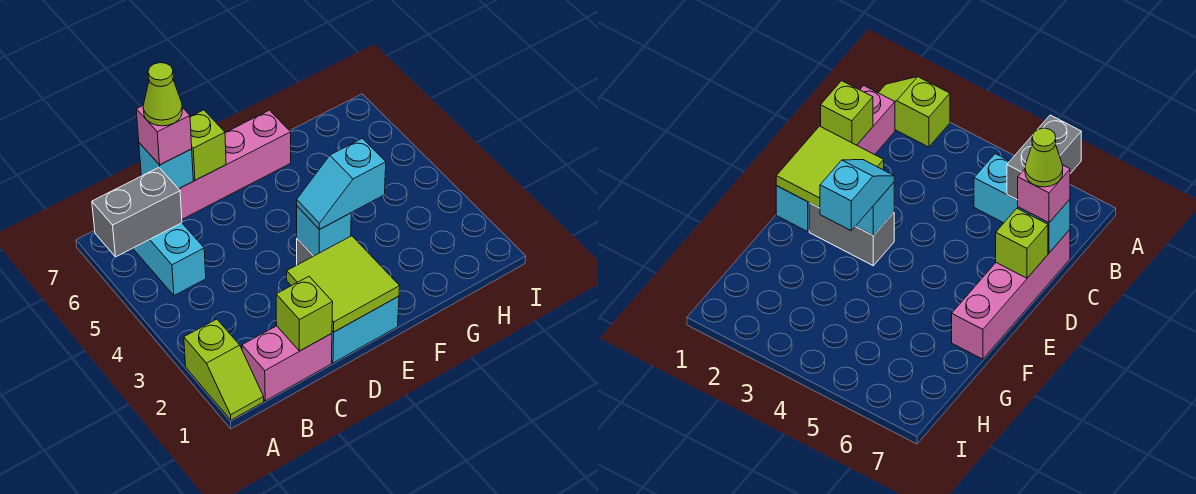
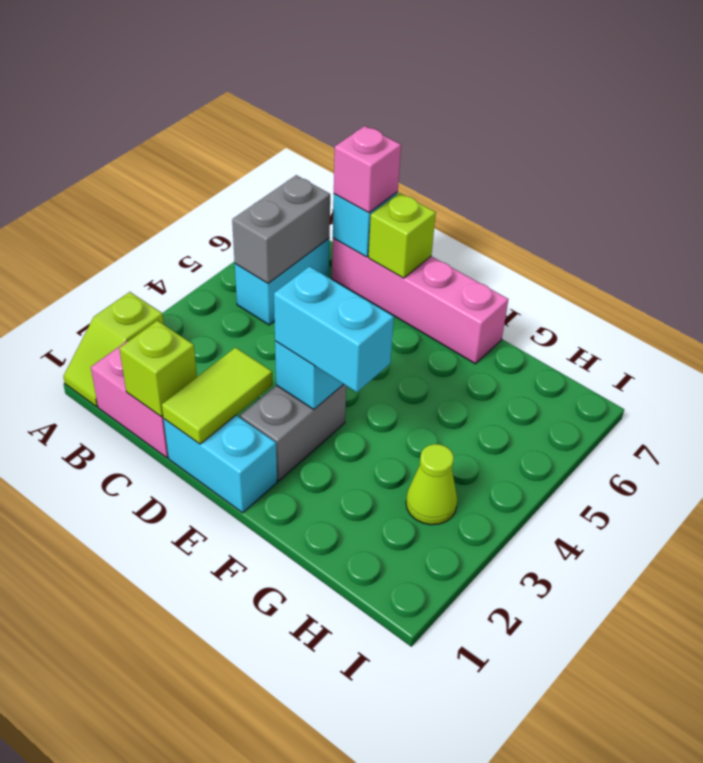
grey brick A6:B6 level 2 -> grey brick B5:B6 level 2
lime cone C7 level 4 -> lime cone H3 level 1
lime tile D1:E2 level 2 -> lime tile D1:D2 level 2
cyan slope E3:F3 level 3 top F -> cyan brick E3:F3 level 3

